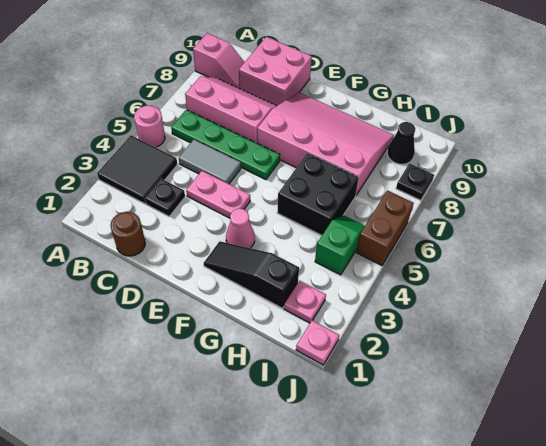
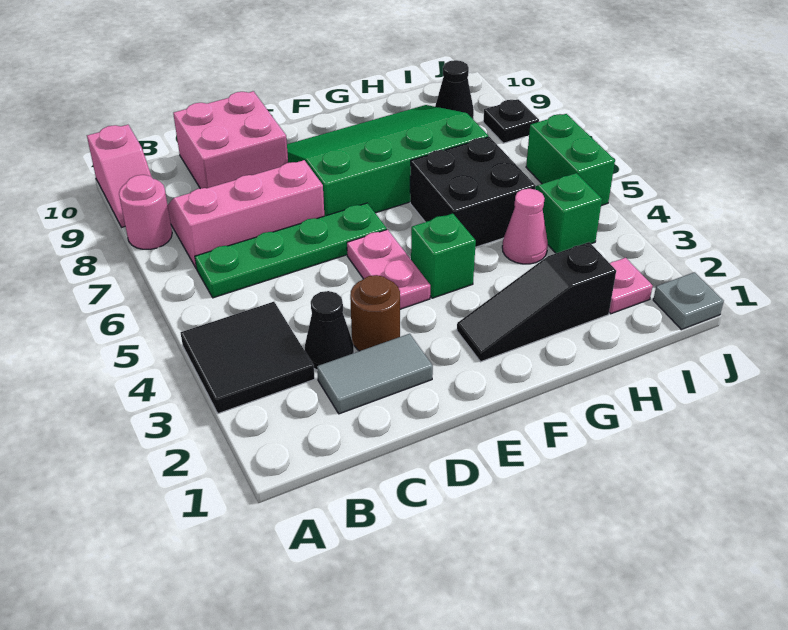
pink round brick A5 level 1 -> pink round brick A8 level 1
pink slope A9:B9 level 1 top A -> pink slope A9:A10 level 1 top 10
brown round brick C1 level 1 -> brown round brick D3 level 1
black plate C3 level 1 -> black cone C3 level 1
grey tile C5:D5 level 1 -> grey tile C2:D2 level 1
pink plate D4:E4 level 1 -> pink plate E4:E5 level 1
pink slope E7:H9 level 1 top 7 -> green slope E7:H9 level 1 top 7
pink cone F3 level 1 -> pink cone H4 level 1
none -> green brick F4 level 1
pink plate J1 level 1 -> grey plate J1 level 1
brown brick J5:J6 level 1 -> green brick J5:J6 level 1

